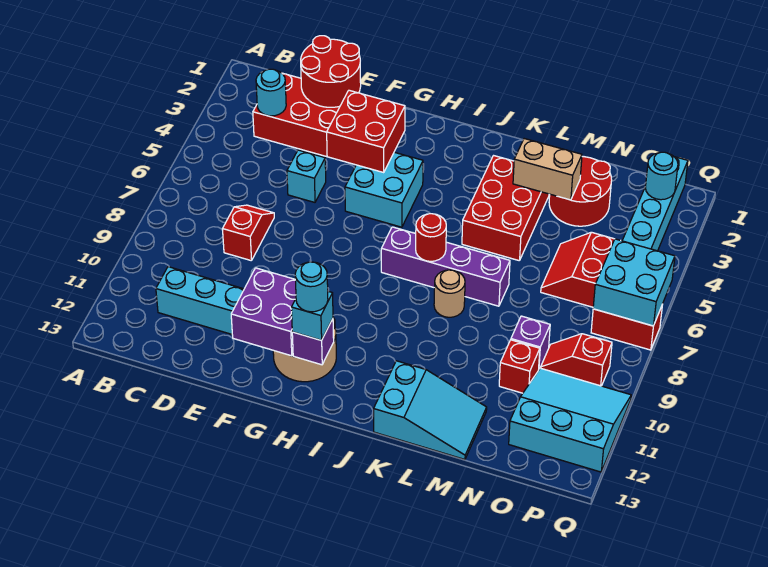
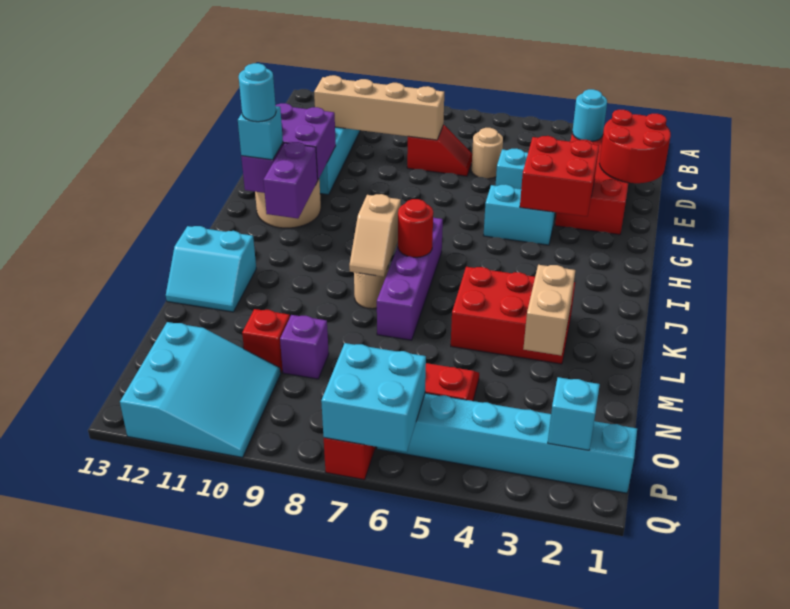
none -> tan round brick D6 level 1
none -> tan brick D8:D11 level 2
cyan brick G4:H5 level 1 -> cyan brick G4:G5 level 1
none -> purple brick H11:I11 level 2
none -> tan slope J8:K8 level 2 top J
cyan slope K12:M13 level 1 top K -> cyan slope K12:L13 level 1 top K
red round brick M2:N3 level 1 -> none
red slope O9:P9 level 1 top P -> none
cyan round brick P2 level 2 -> cyan brick P2 level 2

